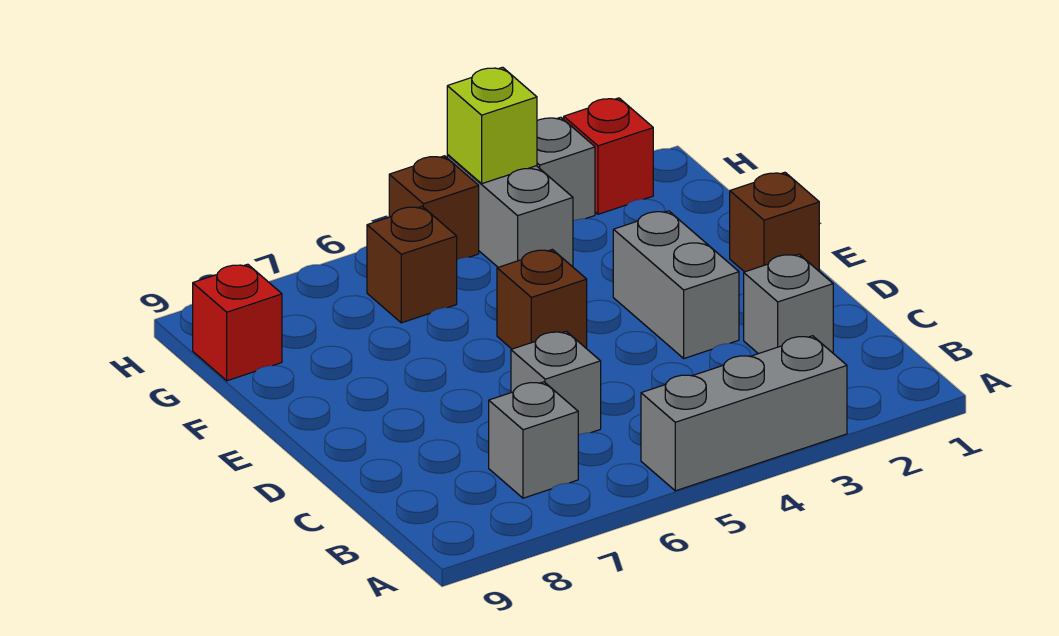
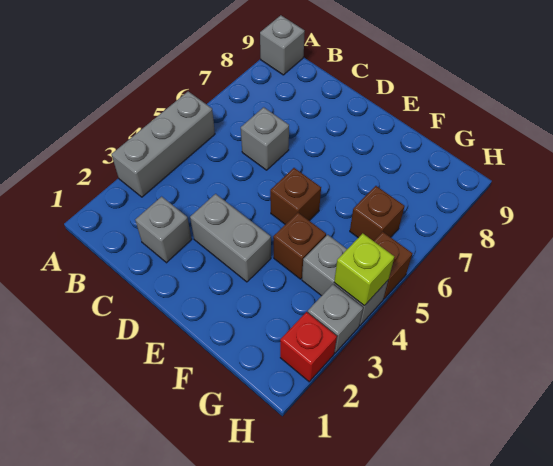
grey brick B7 level 1 -> grey brick A9 level 1
brown brick E1 level 1 -> brown brick F4 level 1
red brick G9 level 1 -> none

